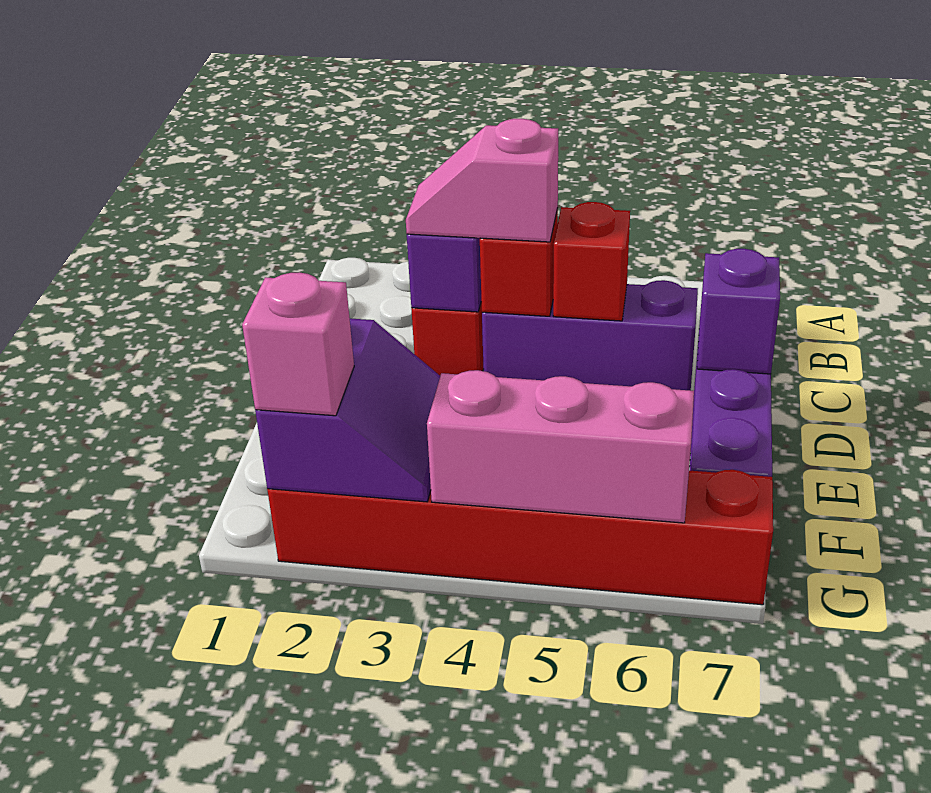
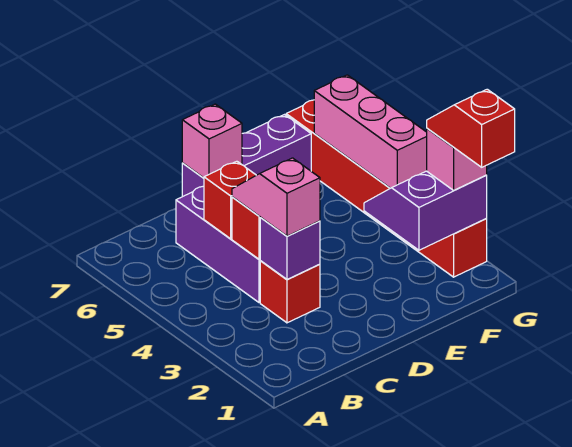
pink slope C3:C4 level 3 top 4 -> pink slope C3:C4 level 3 top 3
purple brick D7 level 2 -> pink brick D7 level 2
none -> red slope G1:G2 level 4 top 1

